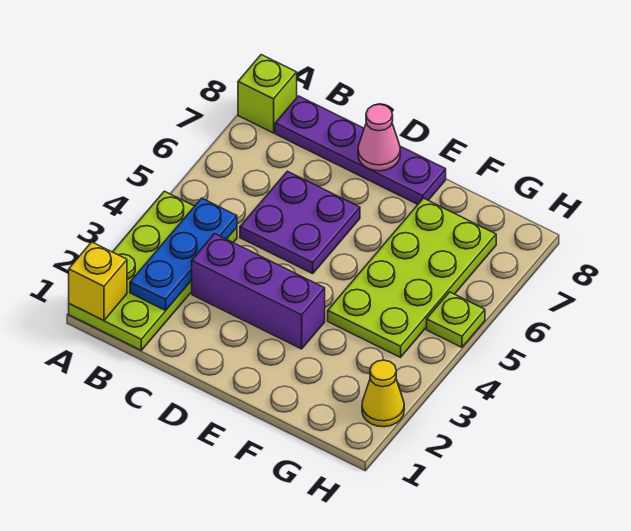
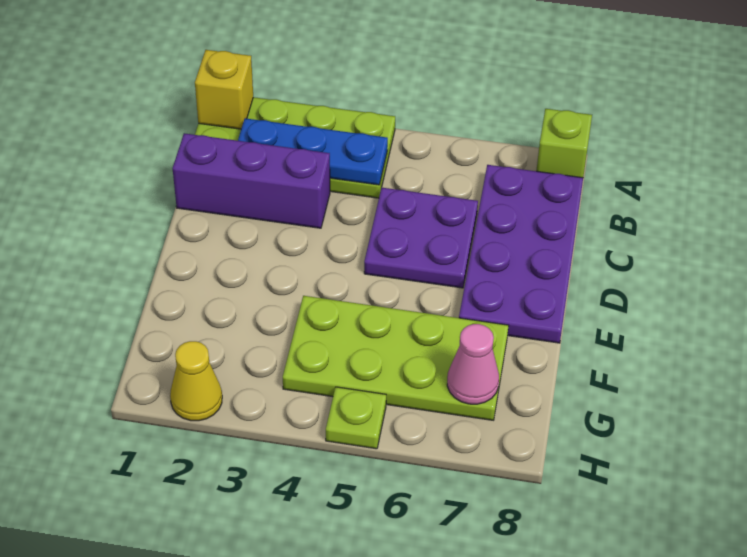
purple plate B8:E8 level 1 -> purple plate B7:E8 level 1
purple brick C3:E3 level 1 -> purple brick C1:C3 level 1
pink cone D8 level 2 -> pink cone G7 level 2

